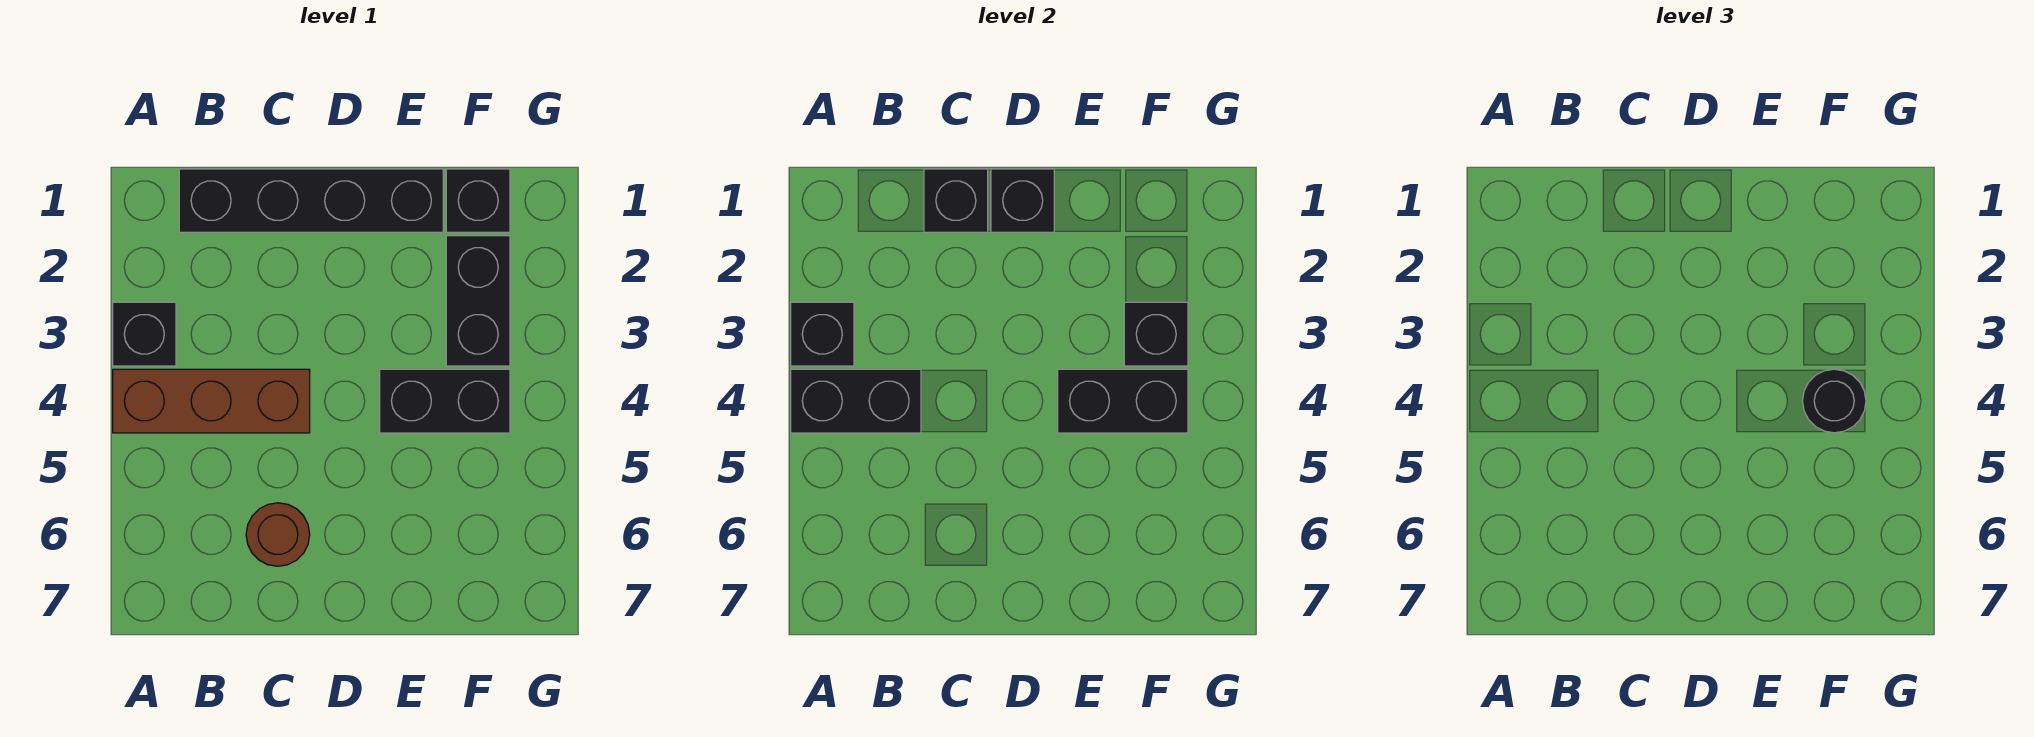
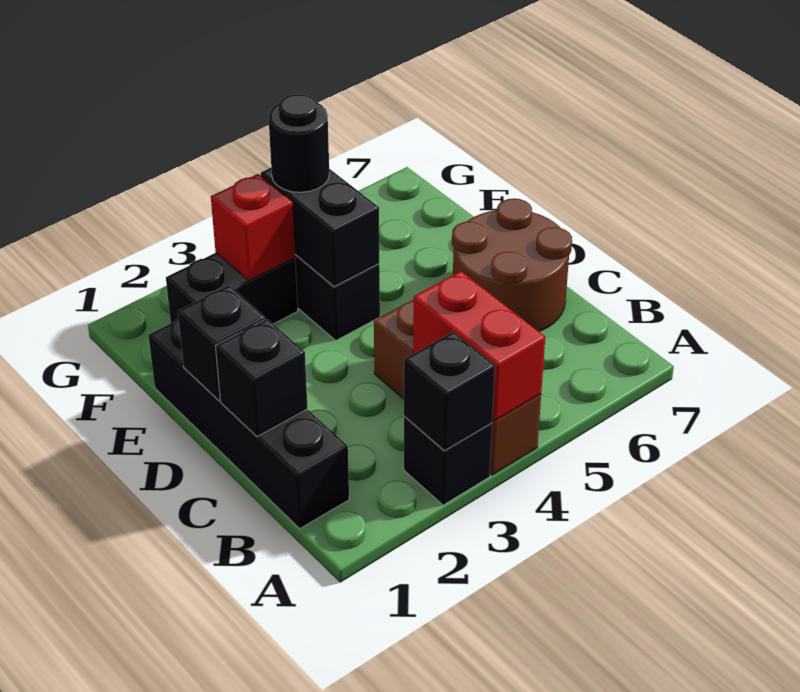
black brick A4:B4 level 2 -> red brick A4:B4 level 2
brown round brick C6 level 1 -> brown round brick C6:D7 level 1
black brick F1 level 1 -> none
black brick F3 level 2 -> red brick F3 level 2

